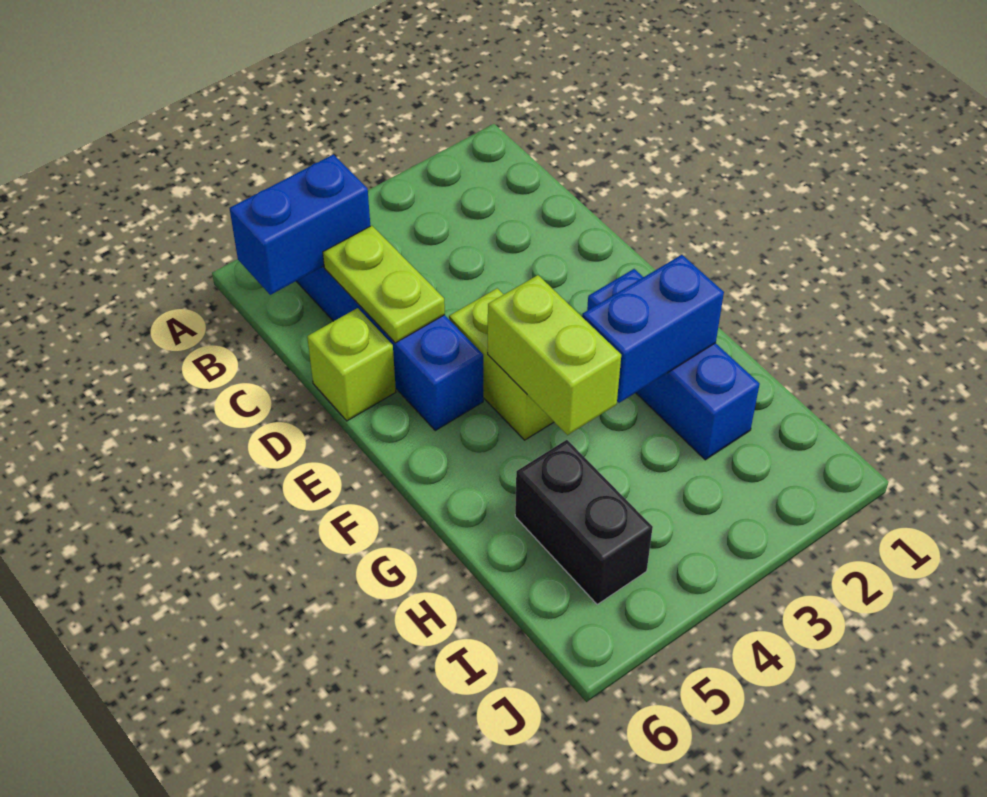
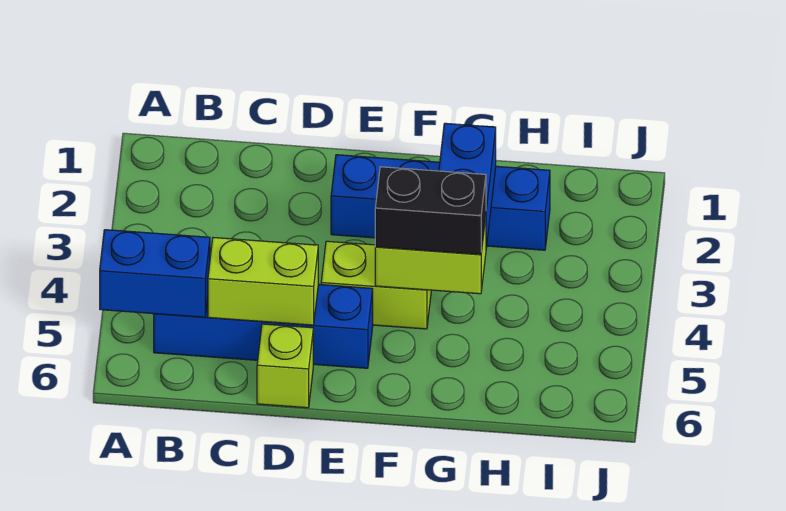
blue brick B5:B6 level 2 -> blue brick A5:B5 level 2
lime plate C5:D5 level 2 -> lime brick C5:D5 level 2
blue brick F2:H2 level 1 -> blue brick E2:H2 level 1
black brick H5:I5 level 1 -> black brick F4:G4 level 3

